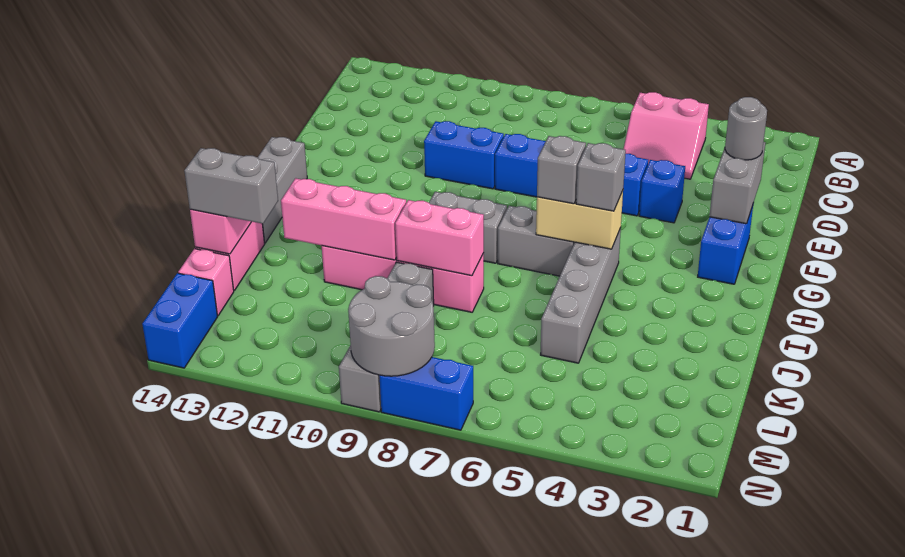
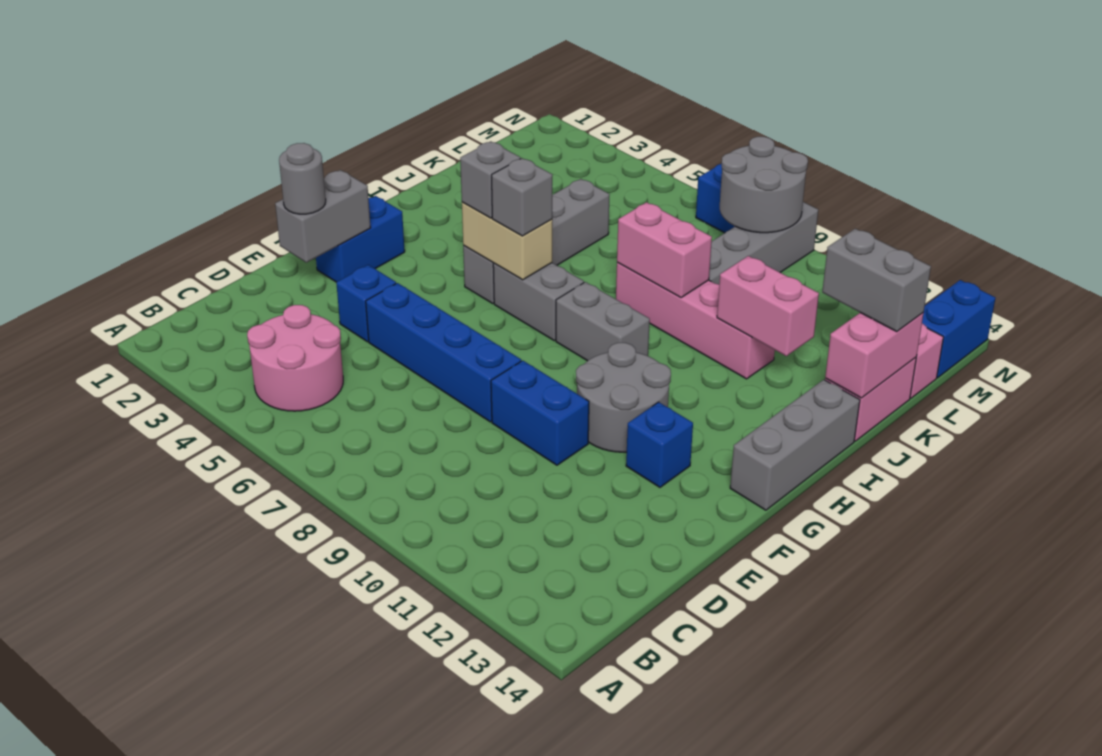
pink slope B4:C5 level 1 top B -> pink round brick B4:C5 level 1
none -> grey round brick F10:G11 level 1
none -> blue brick F12 level 1
pink brick J10:J12 level 2 -> pink brick J11:J12 level 2

